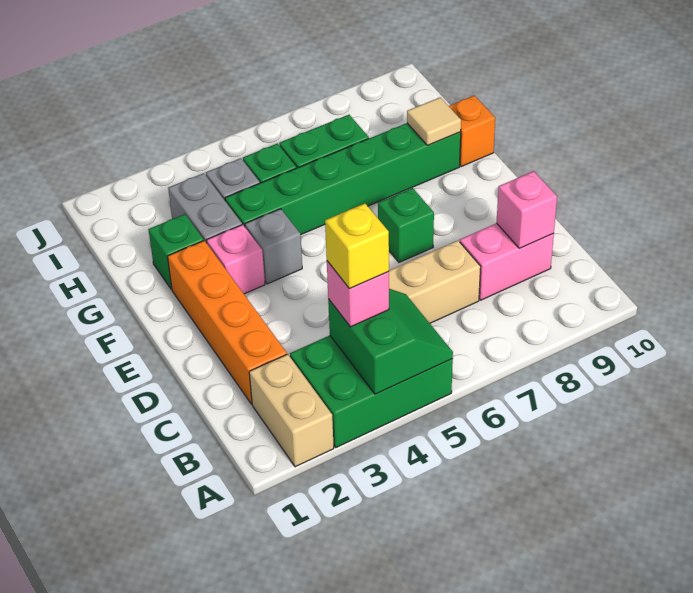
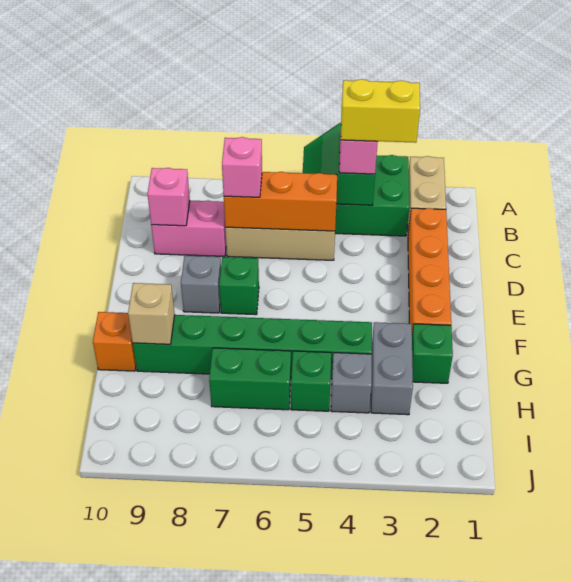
yellow brick B4 level 4 -> yellow brick B3:B4 level 4
none -> orange brick C5:C7 level 2
pink brick F3 level 1 -> pink brick C7 level 3
grey brick F4 level 1 -> grey brick E8 level 1
tan tile G9 level 2 -> tan brick G9 level 2

